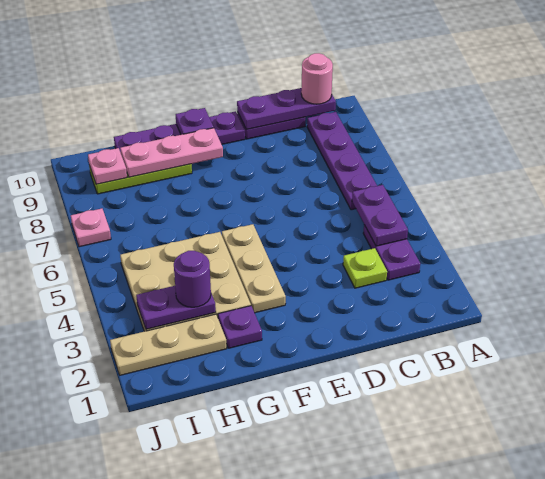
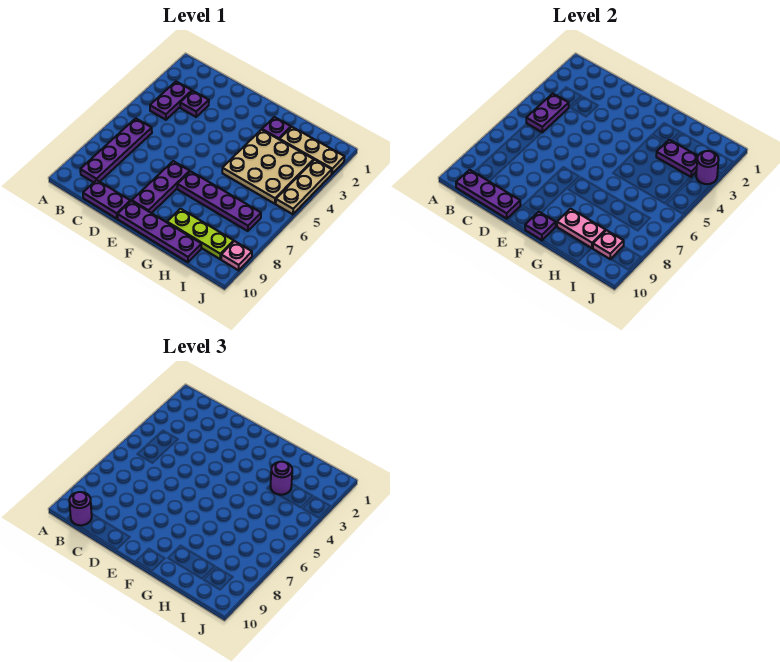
pink round brick B10 level 3 -> purple round brick B10 level 3
lime plate C3 level 1 -> purple plate C3 level 1
none -> purple plate E7:E9 level 1
tan plate F3:F5 level 1 -> tan plate J3:J5 level 1
none -> purple plate F7:I7 level 1
pink plate F9:H9 level 2 -> pink plate G9:H9 level 2
none -> purple round brick J3 level 2
pink plate J7 level 1 -> pink plate J9 level 1

